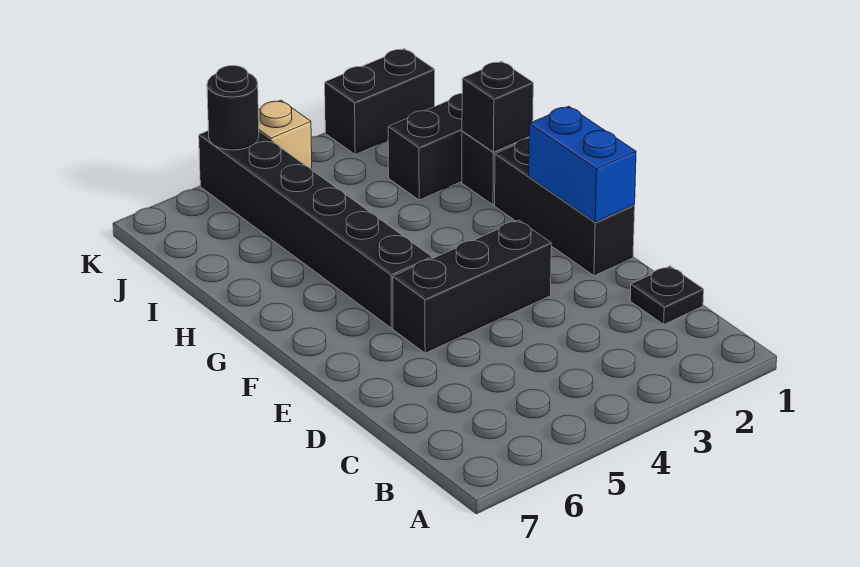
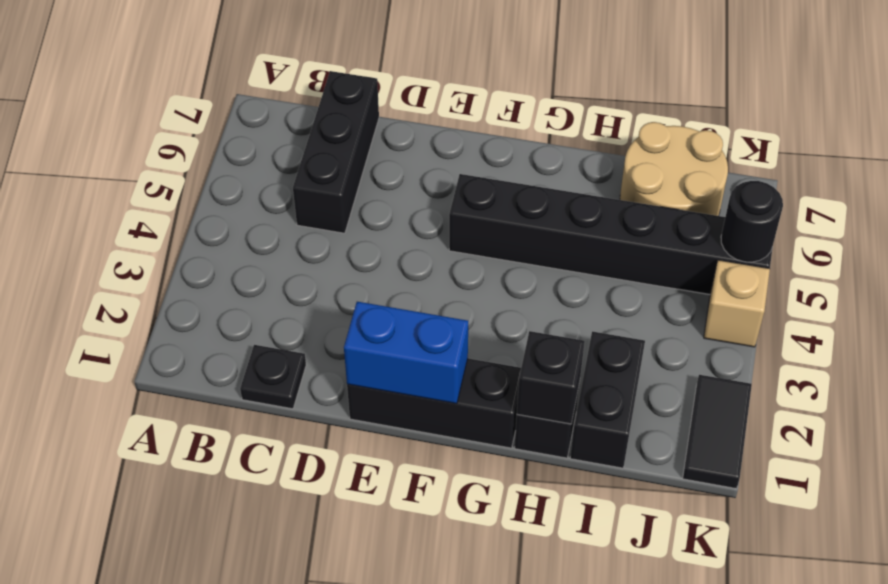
black brick E3:E5 level 1 -> black brick C5:C7 level 1
none -> tan round brick I6:J7 level 1
black brick K1:K2 level 1 -> black tile K1:K2 level 1

